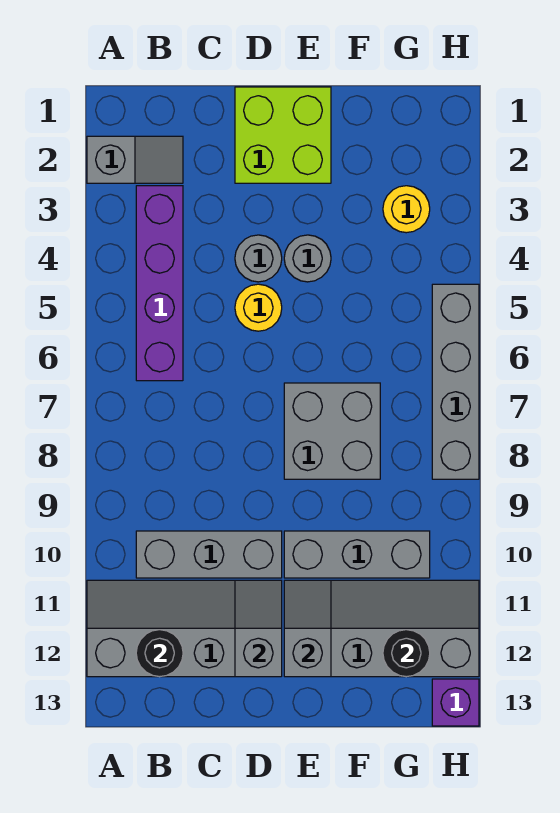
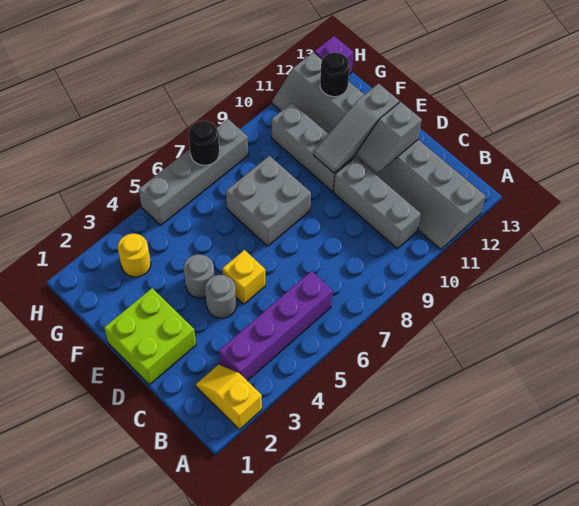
grey slope A2:B2 level 1 top A -> yellow slope A2:B2 level 1 top A
black round brick B12 level 2 -> black round brick H7 level 2
yellow round brick D5 level 1 -> yellow brick D5 level 1
grey slope E11:E12 level 2 top 12 -> grey slope E10:E12 level 2 top 12

